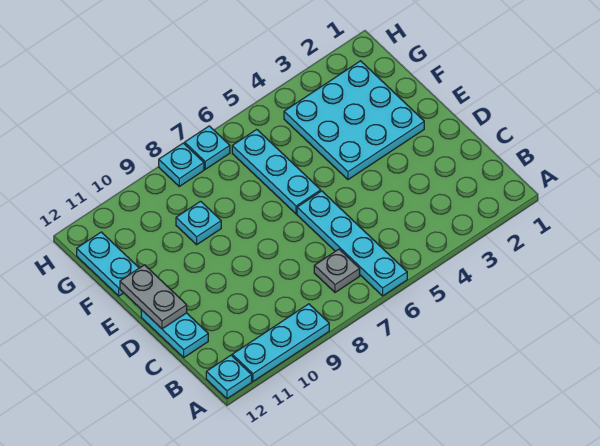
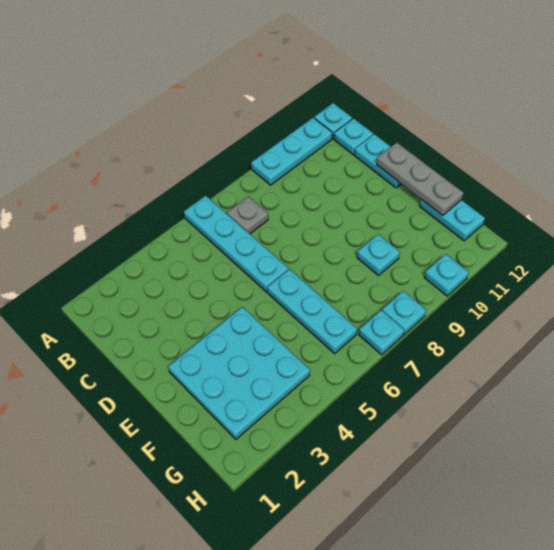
none -> cyan plate B12 level 1
grey plate D12:E12 level 2 -> grey plate D12:F12 level 2
none -> cyan plate H10 level 1

